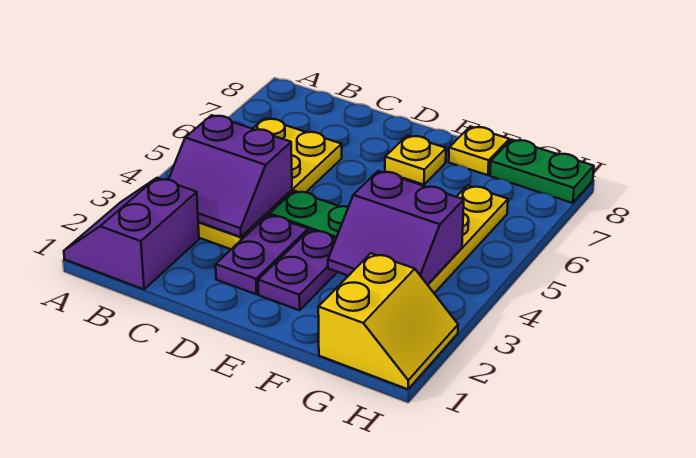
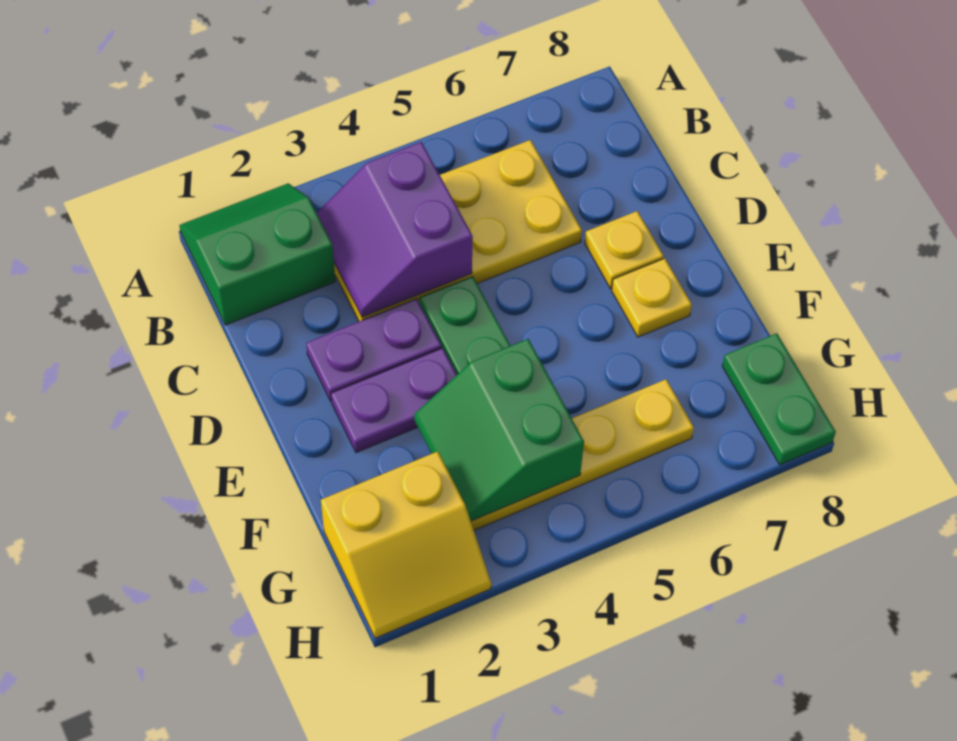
purple slope A1:B2 level 1 top B -> green slope A1:B2 level 1 top B
purple slope F3:G4 level 2 top 4 -> green slope F3:G4 level 2 top 4
yellow plate F8 level 1 -> yellow plate D7 level 1

